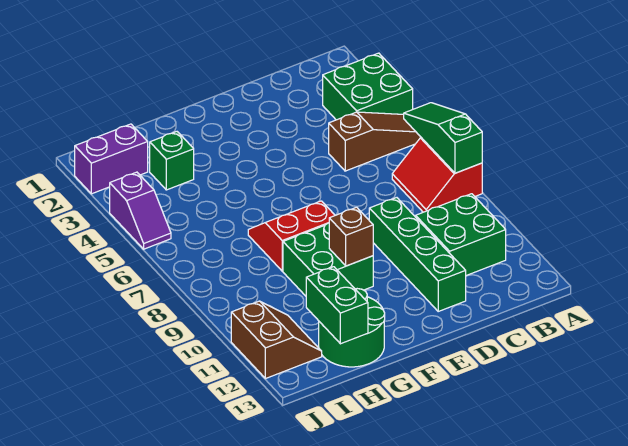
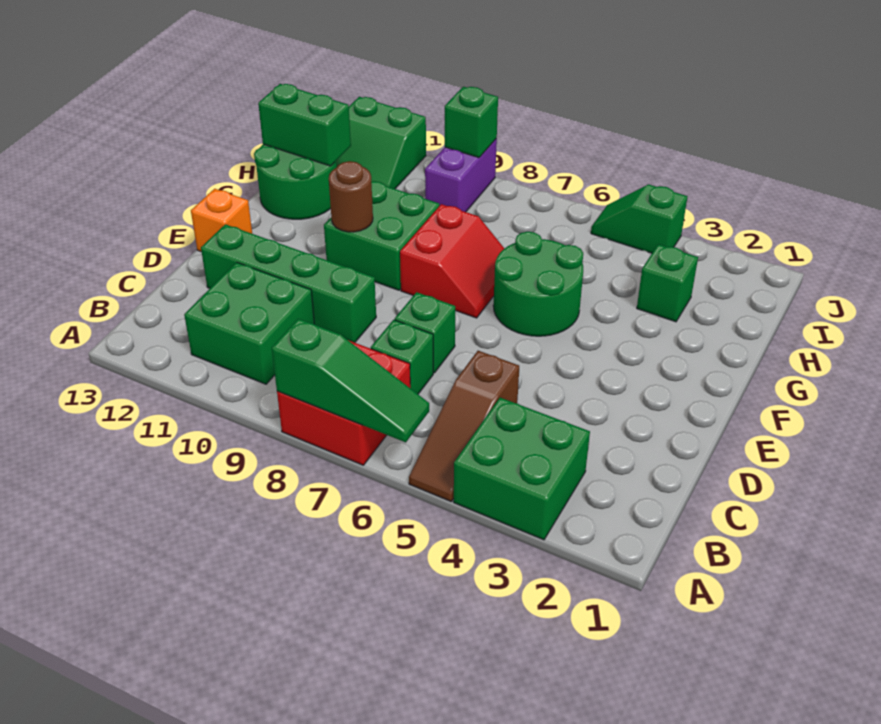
red slope A7:B8 level 1 top A -> red brick A7:B8 level 1
none -> green brick C7 level 1
none -> green brick D7 level 1
none -> orange brick E13 level 1
none -> green round brick F5:G6 level 1
brown brick F10 level 2 -> brown round brick F10 level 2
purple brick I2:J2 level 1 -> purple brick I9:J9 level 1
brown slope I11:J12 level 1 top J -> green slope I11:J12 level 1 top J
purple slope J4:J5 level 1 top 4 -> green slope J4:J5 level 1 top 4
none -> green brick J9 level 2

